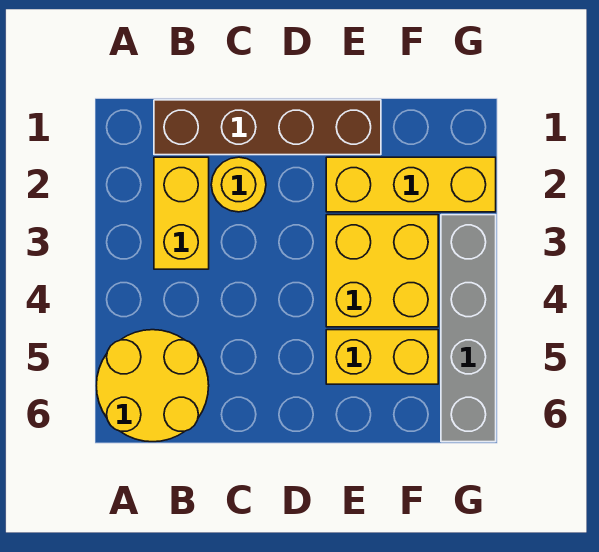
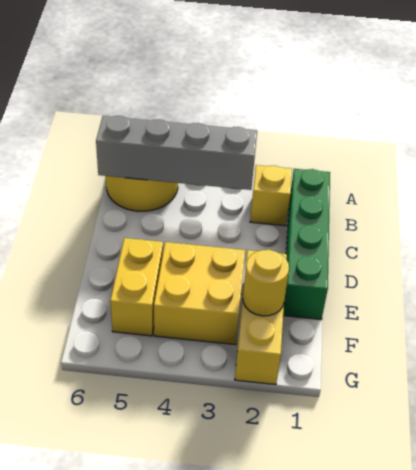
brown brick B1:E1 level 1 -> green brick B1:E1 level 1
yellow brick B2:B3 level 1 -> yellow brick B2 level 1
yellow round brick C2 level 1 -> yellow round brick F2 level 2
grey brick G3:G6 level 1 -> grey brick B3:B6 level 2

